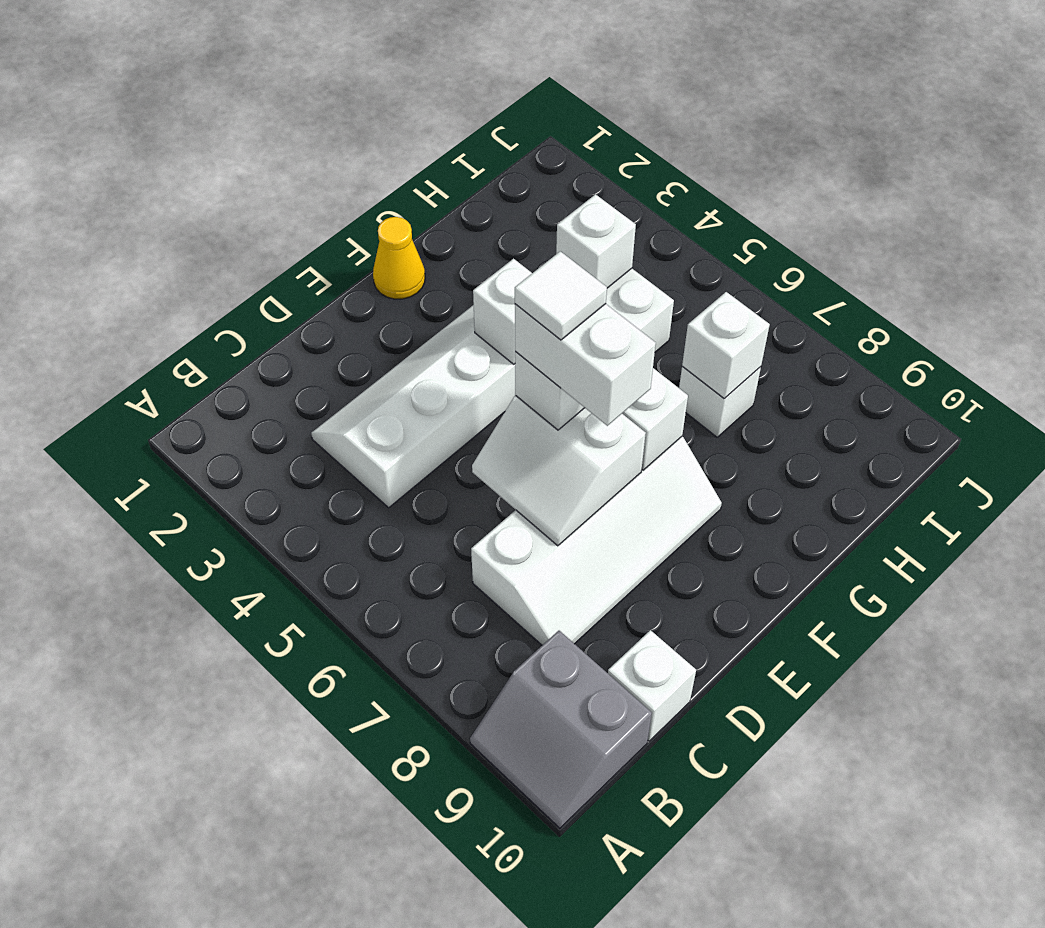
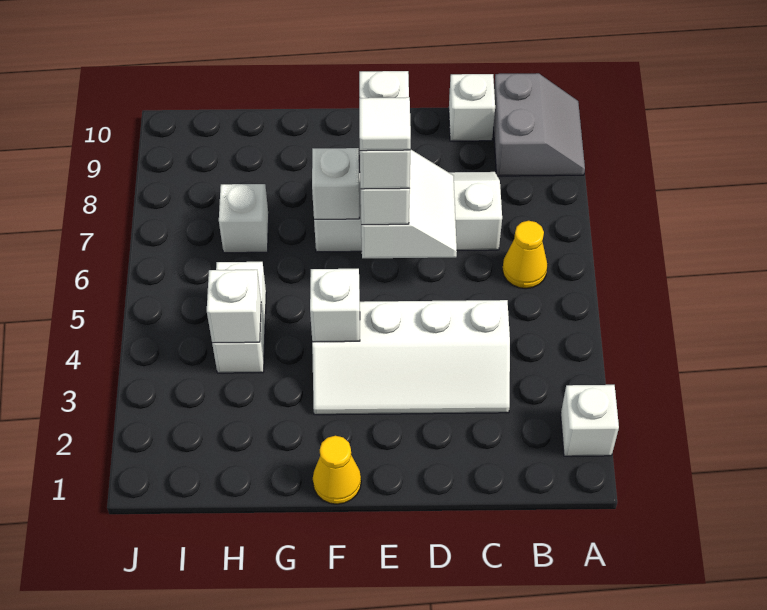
none -> yellow cone B6 level 1
white brick H7 level 2 -> white brick A2 level 1

